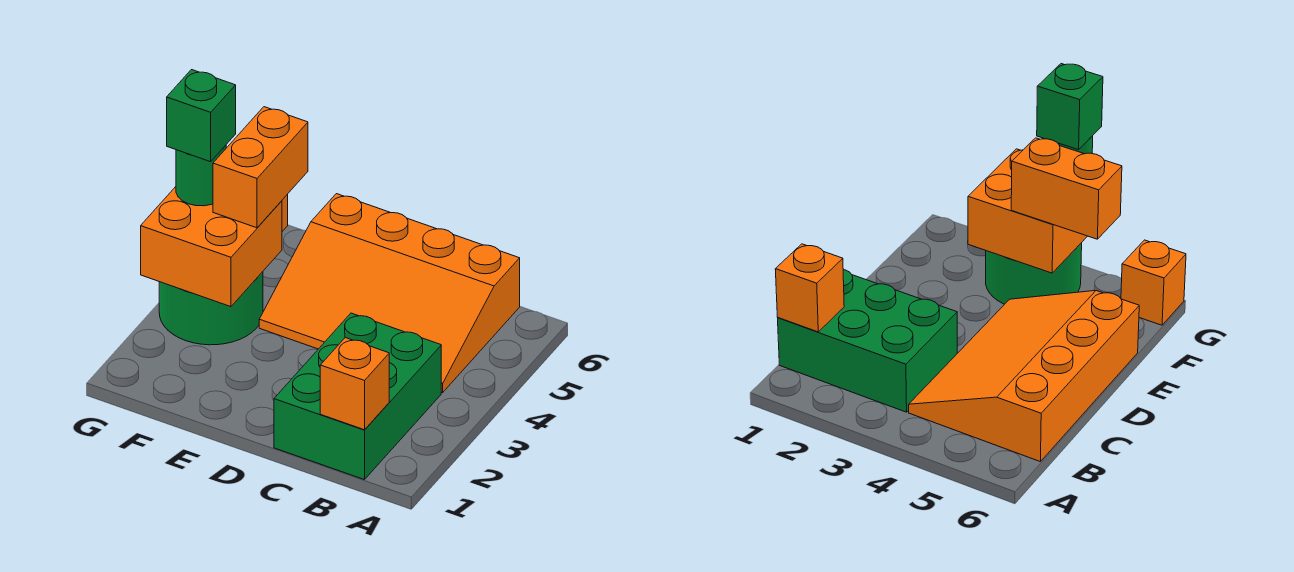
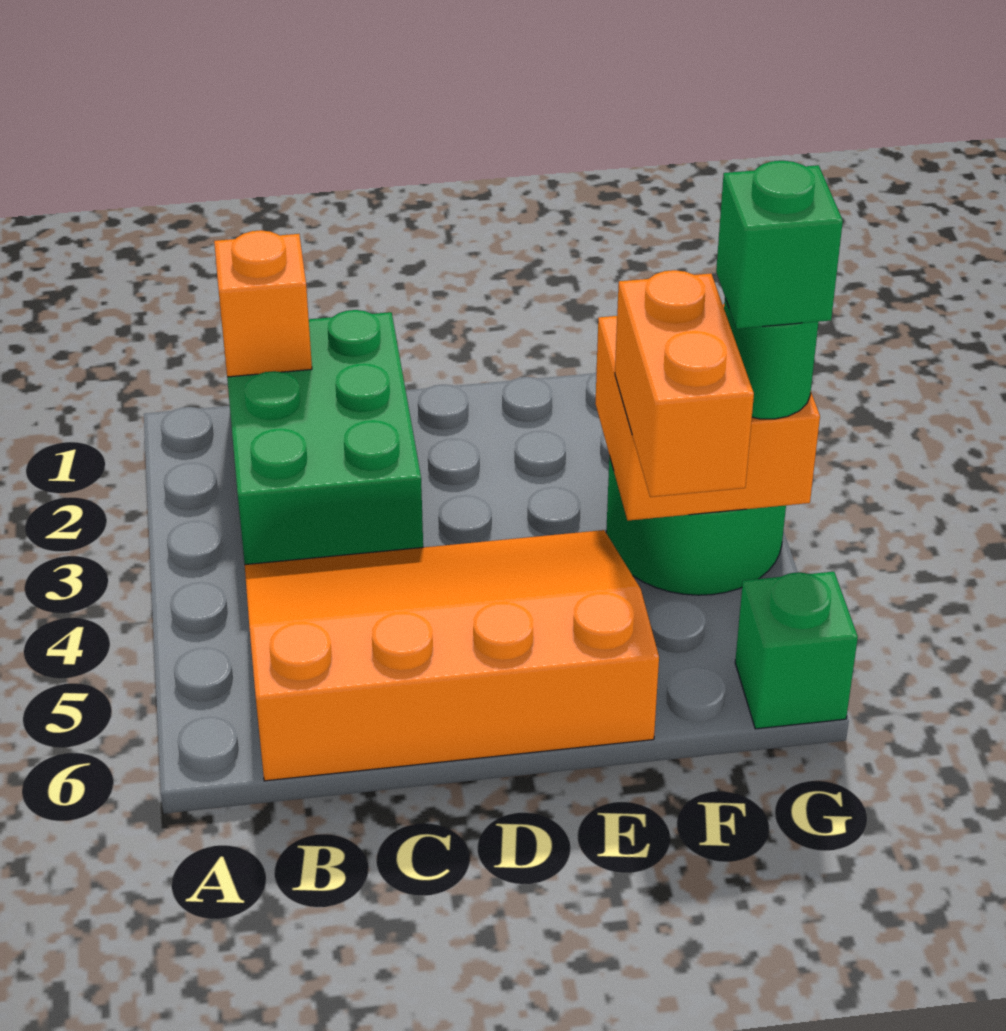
orange brick G6 level 1 -> green brick G6 level 1

